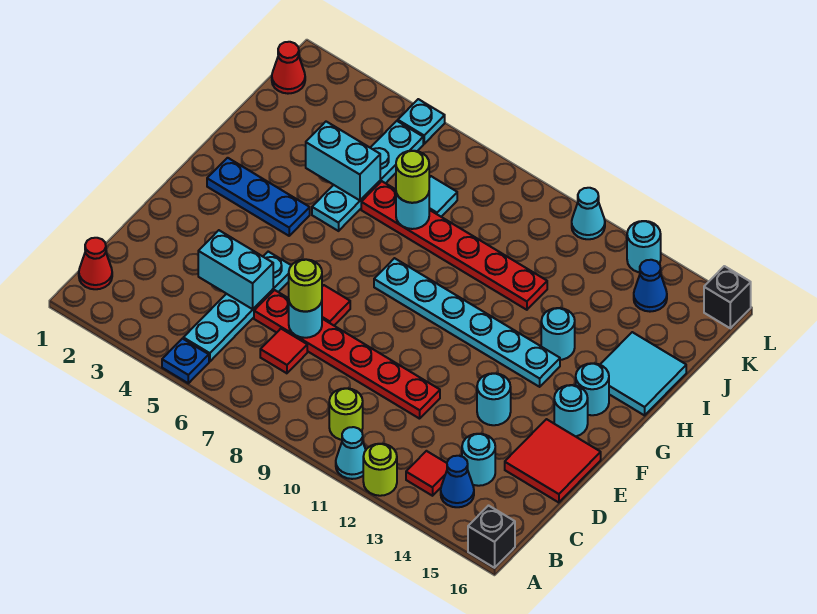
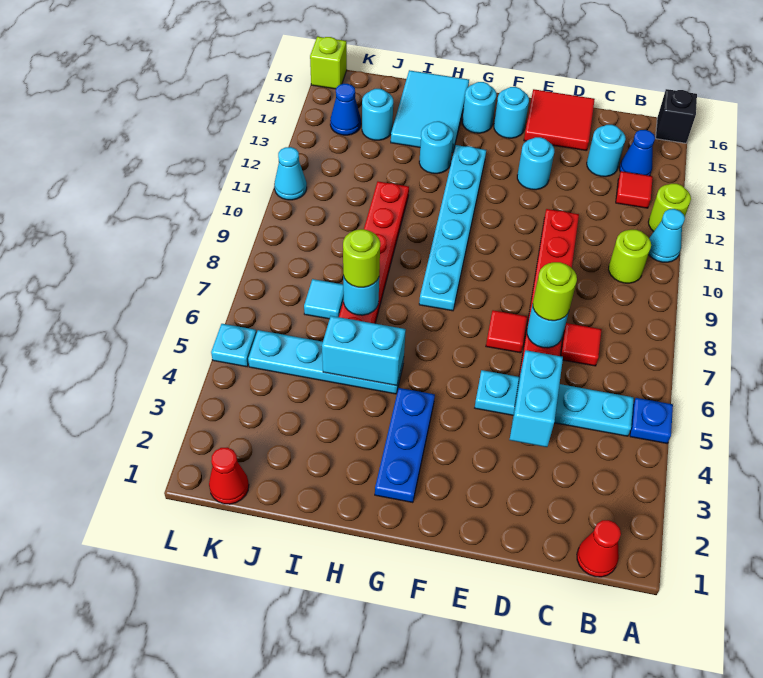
cyan tile H15:I16 level 1 -> cyan tile H14:I16 level 1
cyan brick I4:I5 level 2 -> cyan brick H5:I5 level 2
cyan round brick L13 level 1 -> cyan round brick J14 level 1
black brick L16 level 1 -> lime brick L16 level 1

